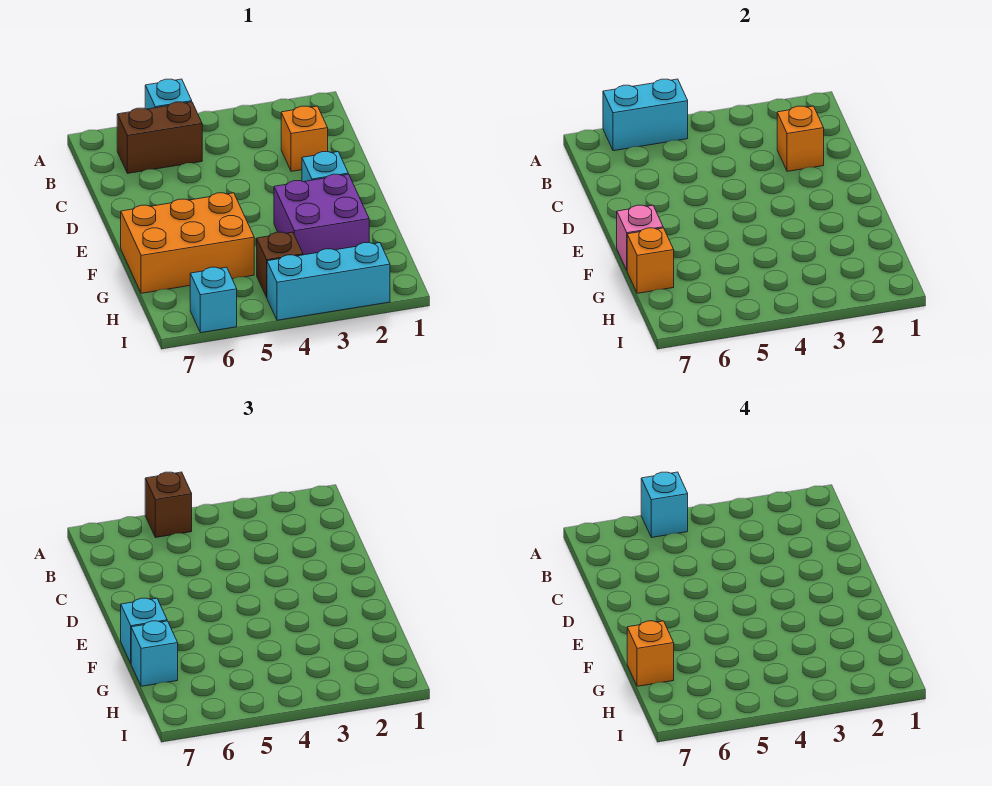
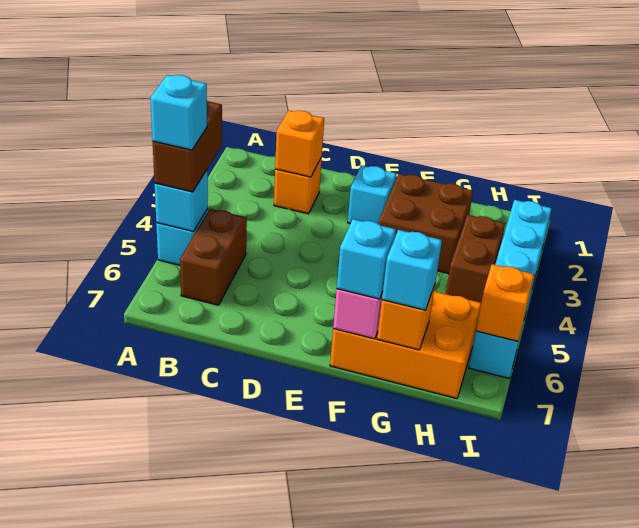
cyan brick A5:A6 level 2 -> cyan brick A5 level 2
brown brick A5 level 3 -> brown brick A4:A5 level 3
purple brick F2:G3 level 1 -> brown brick F2:G3 level 1
orange brick F5:G7 level 1 -> orange brick F6:H7 level 1
orange brick G7 level 4 -> orange brick I6 level 2
brown brick H4 level 1 -> brown brick H3:H4 level 1

